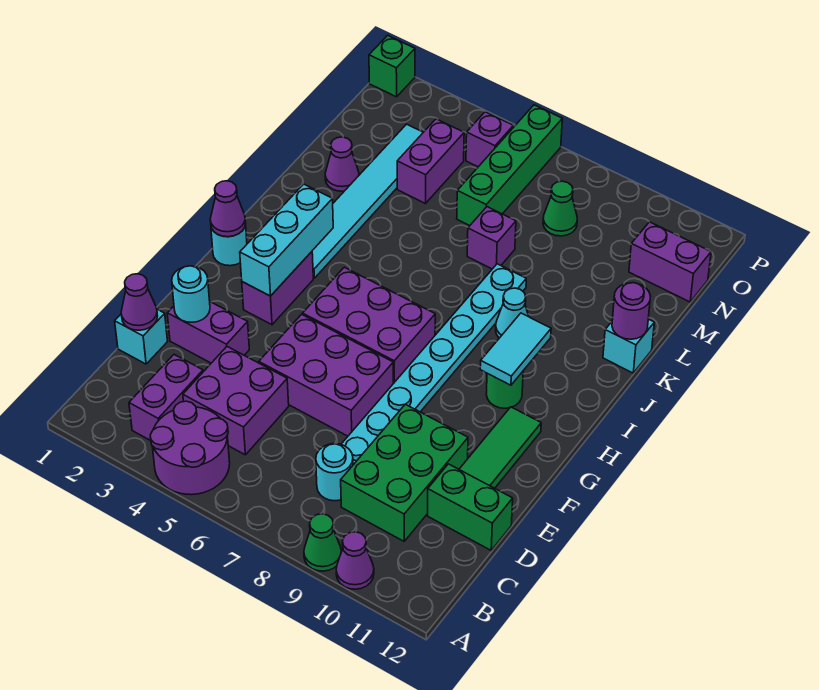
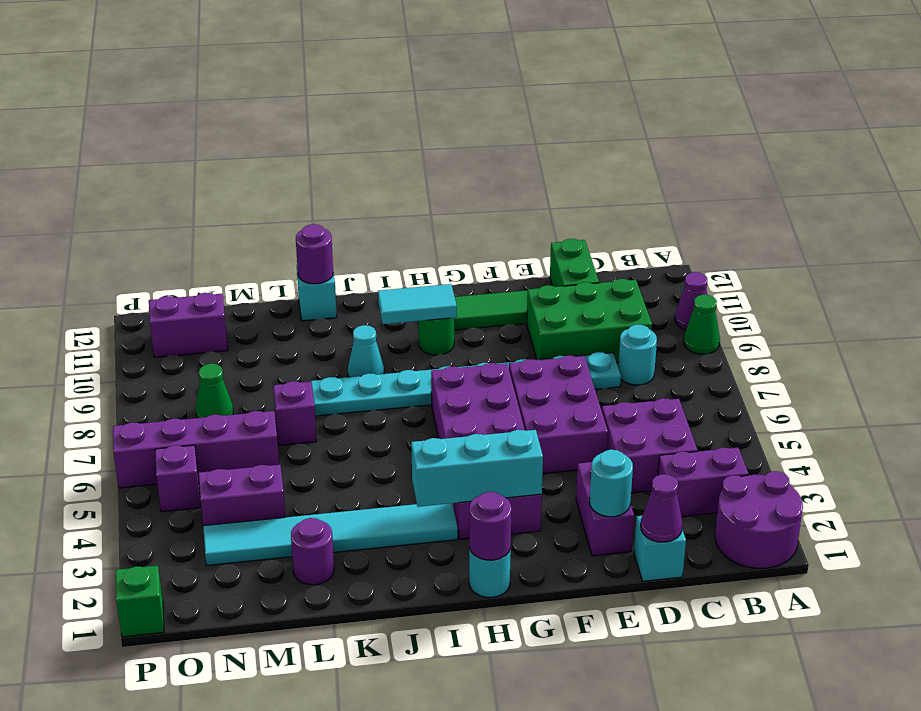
purple round brick A4:B5 level 1 -> purple round brick A1:B2 level 1
purple cone H1 level 2 -> purple round brick H1 level 2
purple cone L2 level 1 -> purple round brick L2 level 1
green brick M6:P6 level 1 -> purple brick M6:P6 level 1
purple brick N11:N12 level 1 -> purple brick N11:O11 level 1

